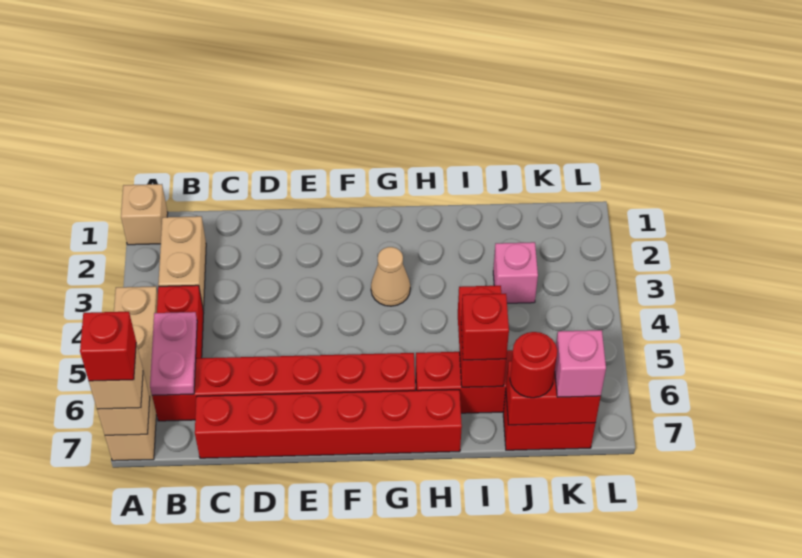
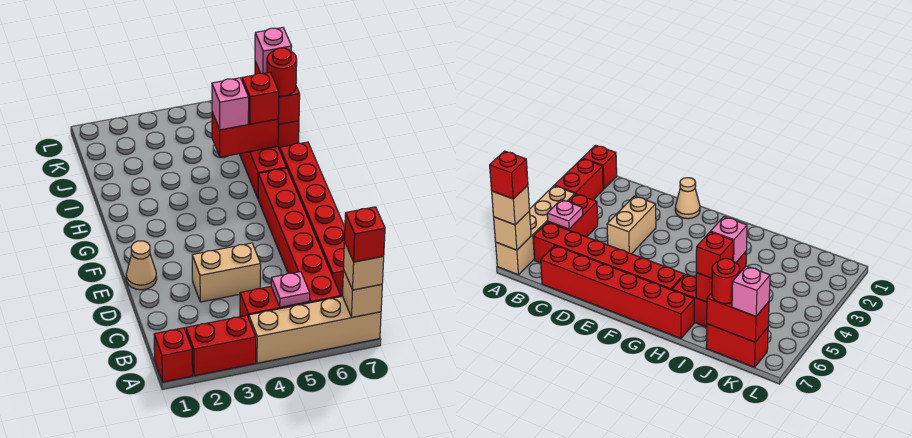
tan brick A1 level 1 -> red brick A1 level 1
none -> red brick A2:A3 level 1
tan brick B2:B3 level 1 -> tan brick D3:D4 level 1
pink plate B5:B6 level 2 -> pink plate B5 level 2
tan cone G3 level 1 -> tan cone E1 level 1
pink brick J3 level 1 -> pink brick I5 level 3

